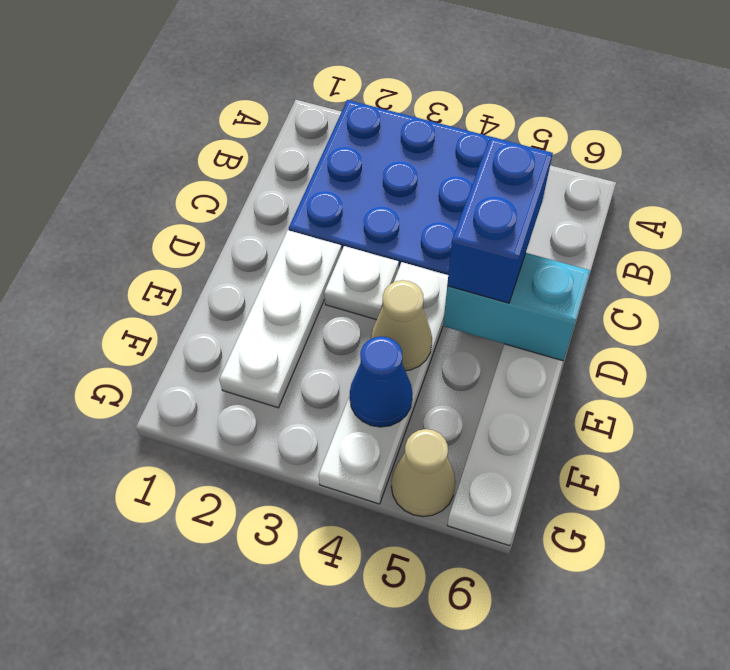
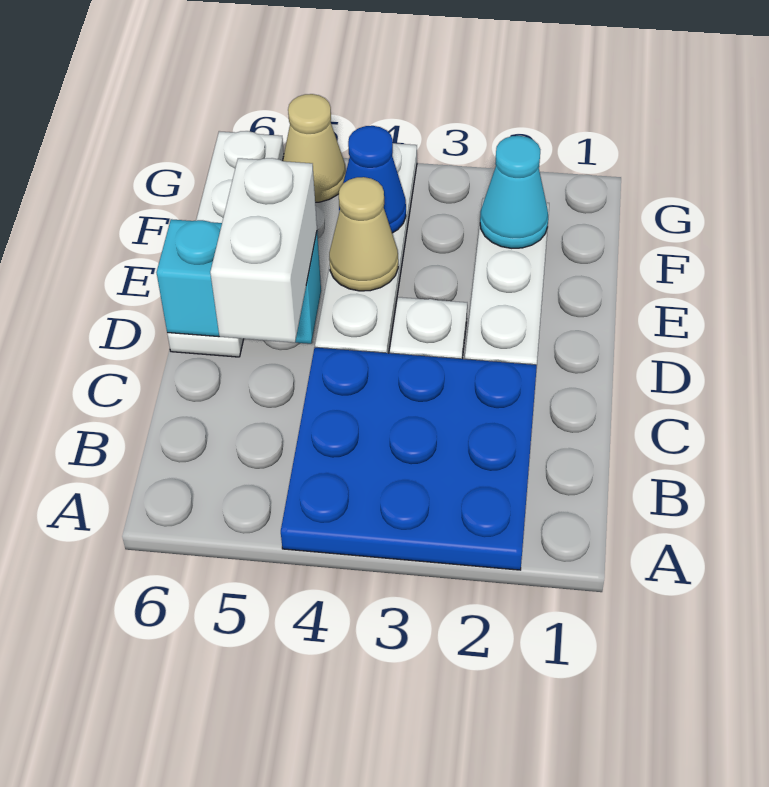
blue brick C5:D5 level 3 -> white brick C5:D5 level 3
none -> cyan cone F2 level 2

